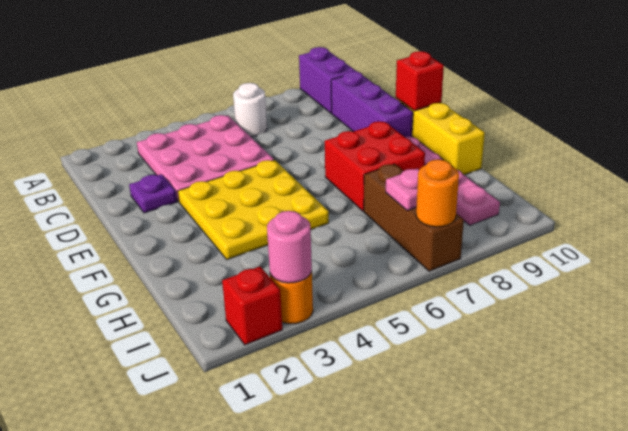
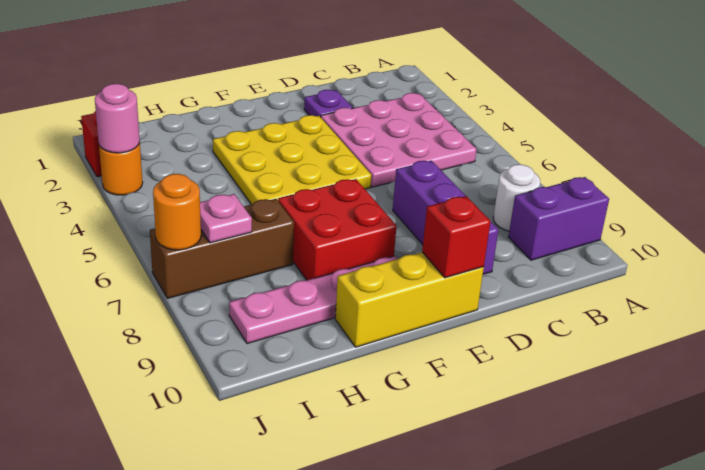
white round brick B6 level 1 -> white round brick B8 level 1
purple brick C9:E9 level 1 -> purple brick D7:D9 level 1

